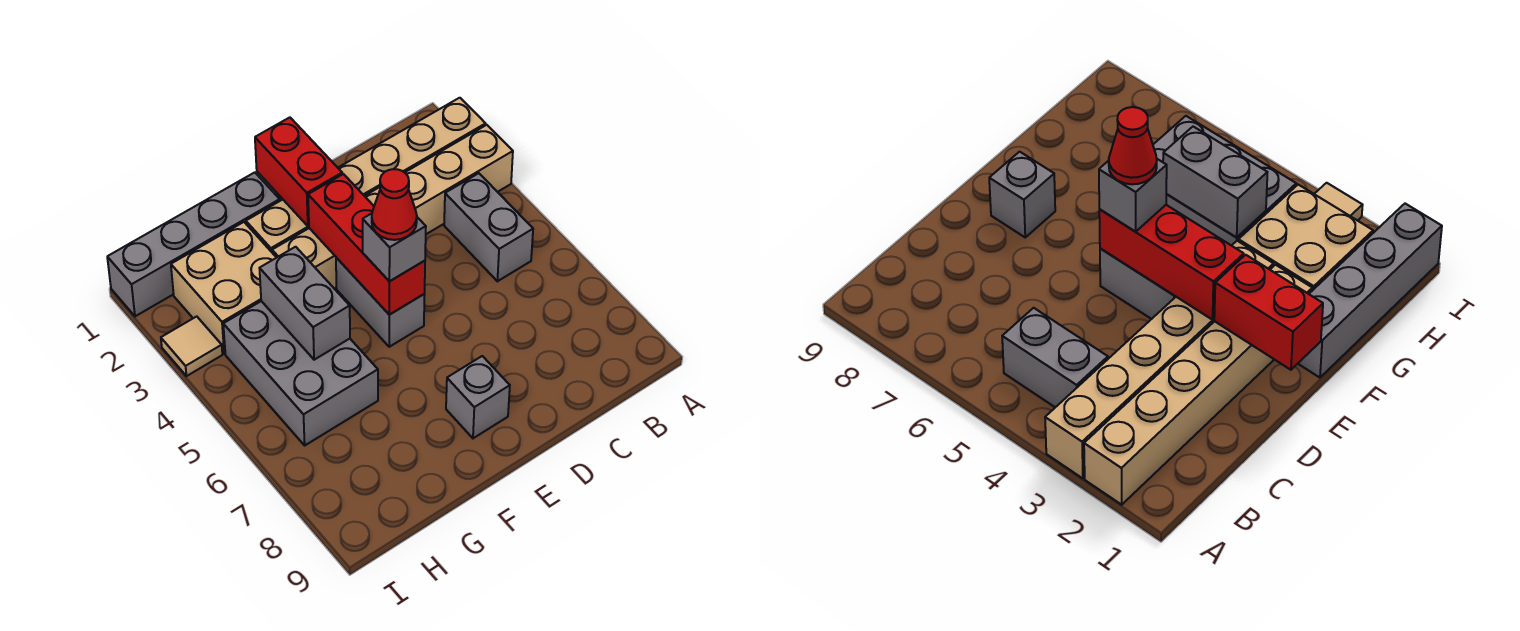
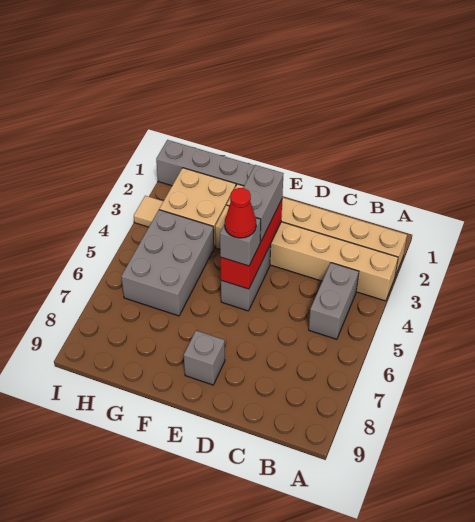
red brick E1:E2 level 2 -> none
grey brick G4:G5 level 2 -> grey brick E3:E4 level 3

